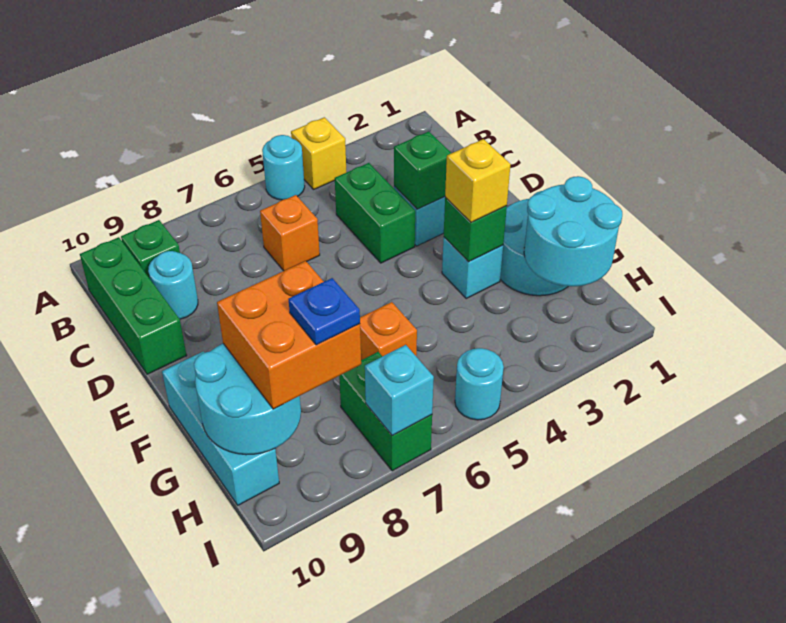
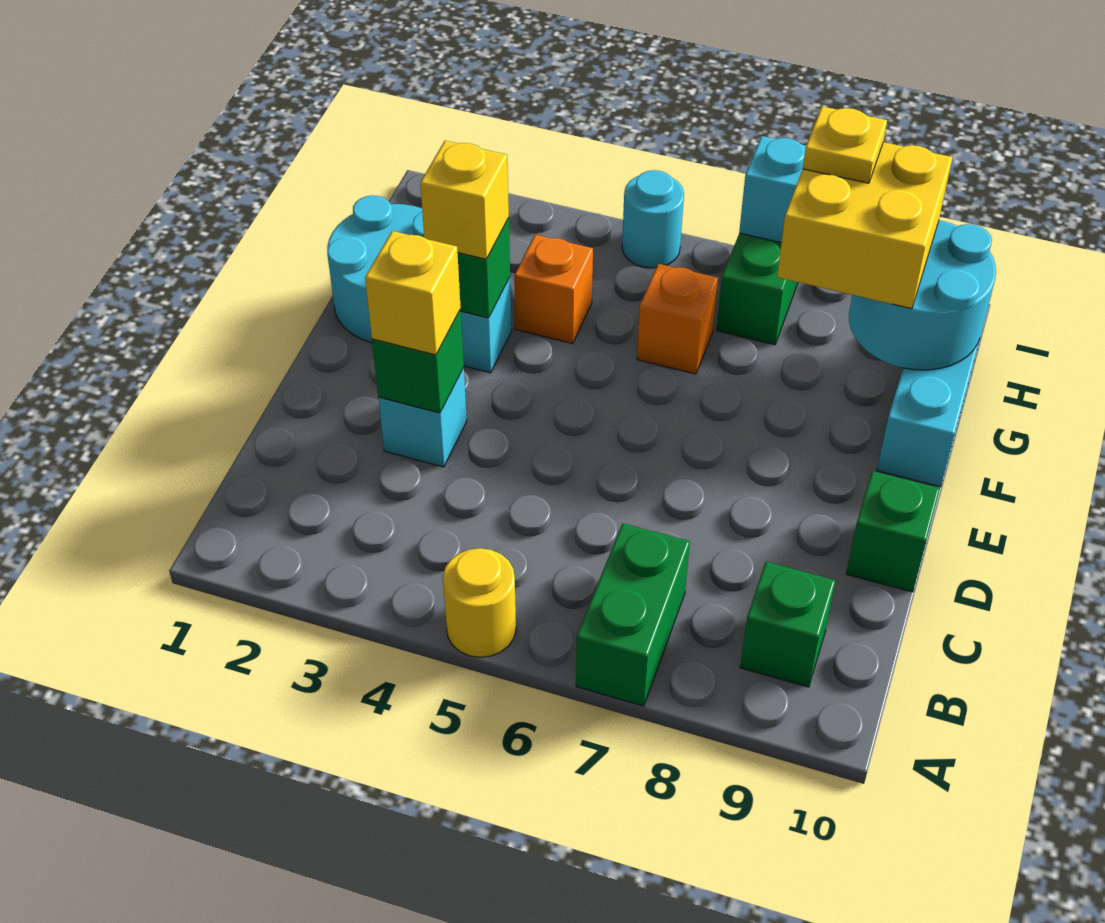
yellow brick A4 level 1 -> yellow brick D3 level 3
cyan round brick A5 level 1 -> yellow round brick A5 level 1
green brick B10:D10 level 1 -> green brick D10 level 1
green brick C4:D4 level 1 -> green brick A7:B7 level 1
orange brick C6 level 1 -> orange brick G4 level 1
cyan round brick C9 level 1 -> none
cyan round brick G1:H2 level 2 -> none
orange brick G8:H9 level 3 -> yellow brick G8:H9 level 3
blue plate H8 level 4 -> yellow plate H8 level 4

